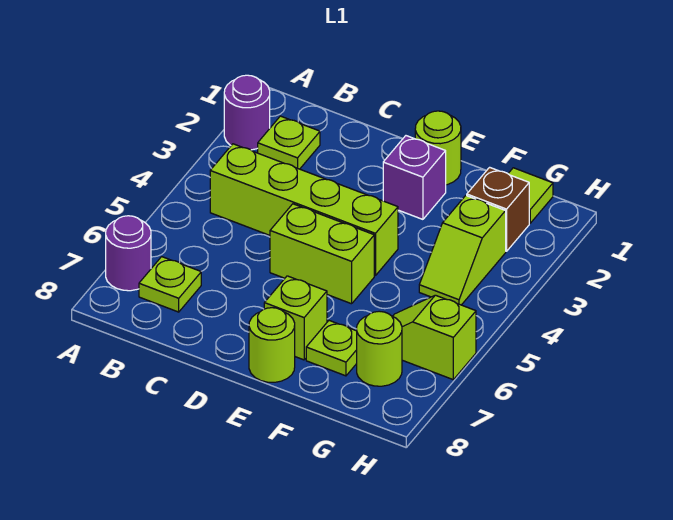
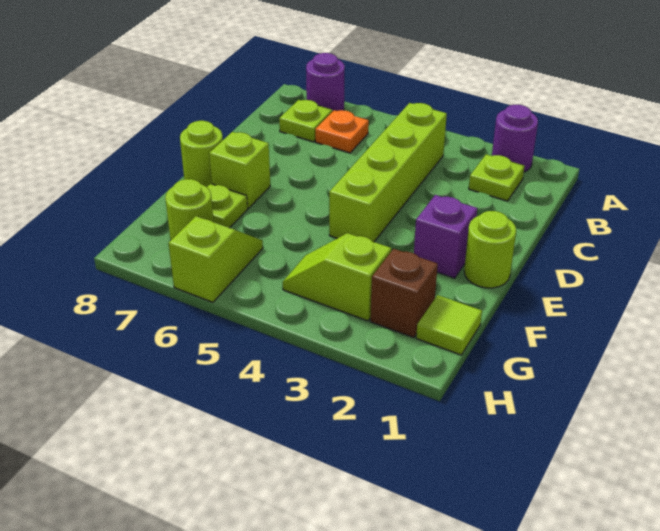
none -> orange plate B6 level 1
lime brick D5:E5 level 1 -> none

